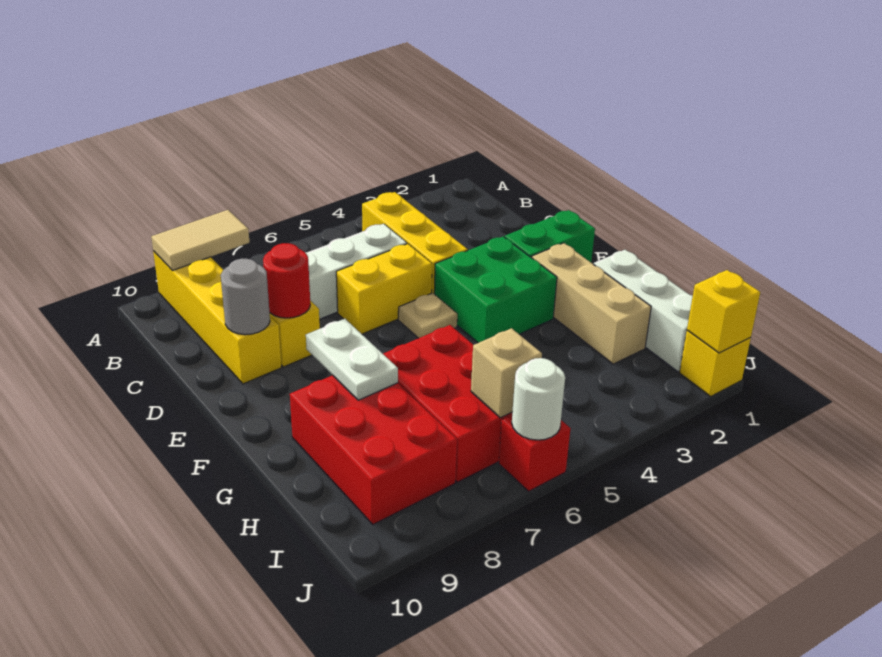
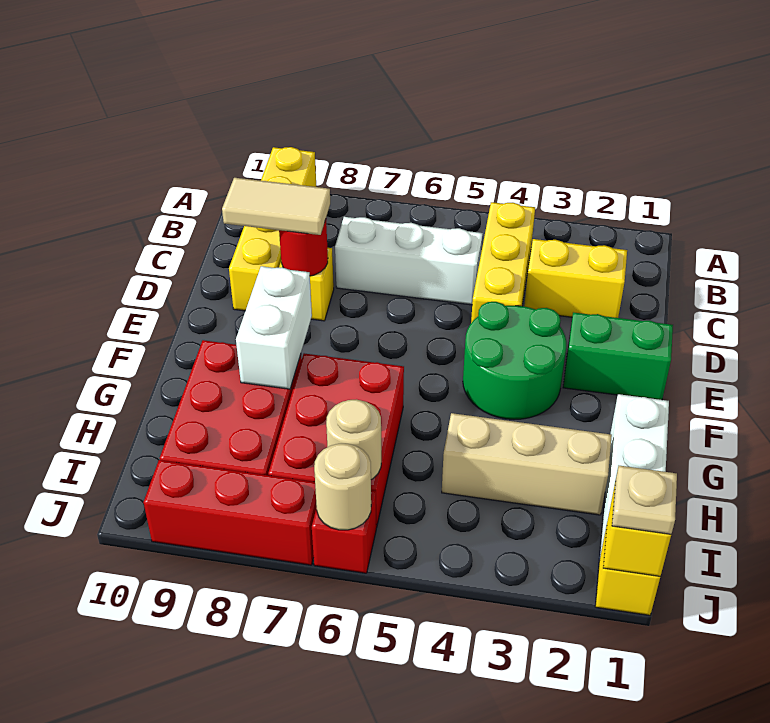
tan tile A8:A9 level 2 -> tan tile D8:D9 level 3
yellow brick D5:D6 level 1 -> yellow brick C2:C3 level 1
grey round brick D9 level 2 -> none
green brick E3:F4 level 1 -> green round brick E3:F4 level 1
tan plate E5 level 1 -> tan plate J1 level 3
tan brick F2:H2 level 1 -> tan brick H2:H4 level 1
white plate F8:G8 level 2 -> white brick F8:G8 level 2
tan brick I6 level 2 -> tan round brick I6 level 2
white round brick J6 level 2 -> tan round brick J6 level 2
none -> red brick J7:J9 level 1

